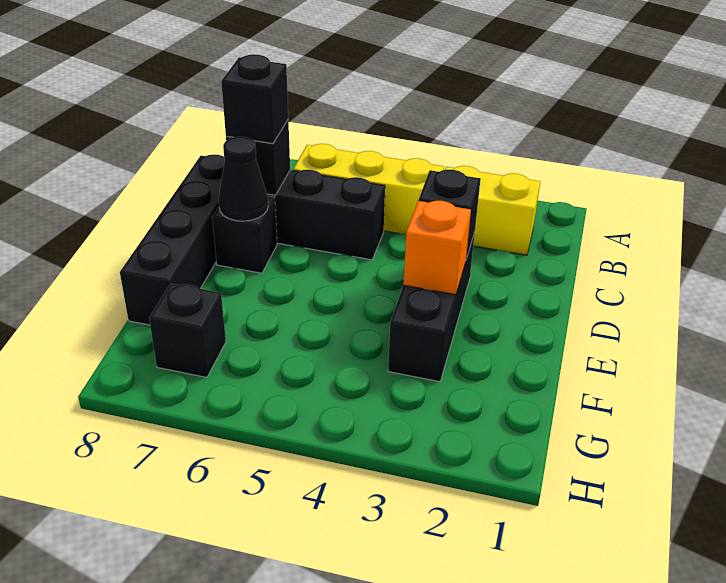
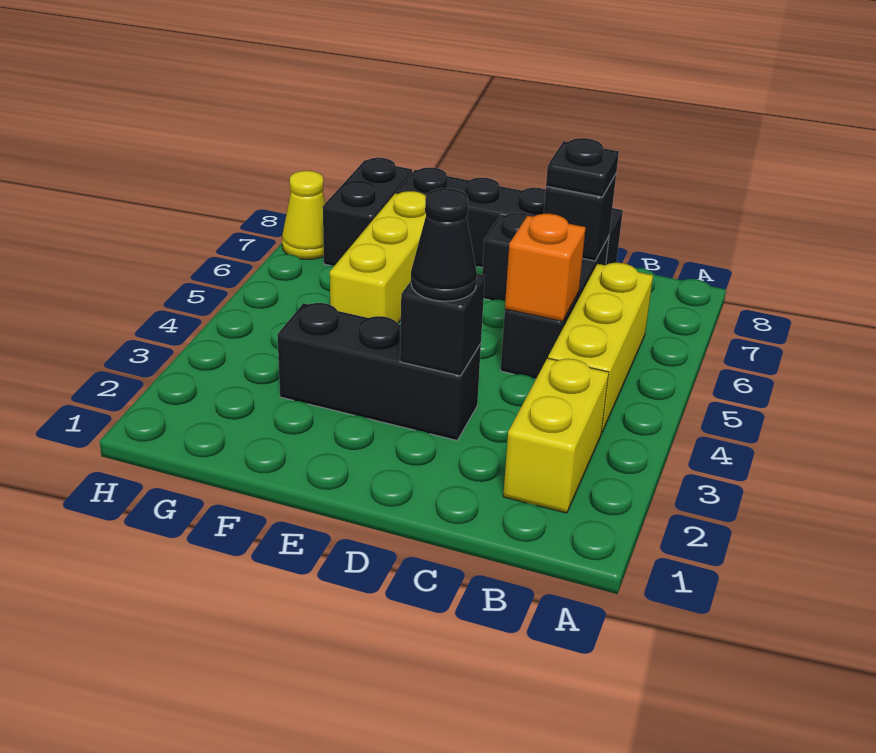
black brick C7 level 3 -> black plate C7 level 3
black cone D7 level 2 -> black cone D3 level 3
orange brick E3 level 2 -> orange brick C5 level 2
none -> yellow brick F5:F7 level 1
black brick G7 level 1 -> black brick G7:G8 level 1
none -> yellow cone H7 level 1

